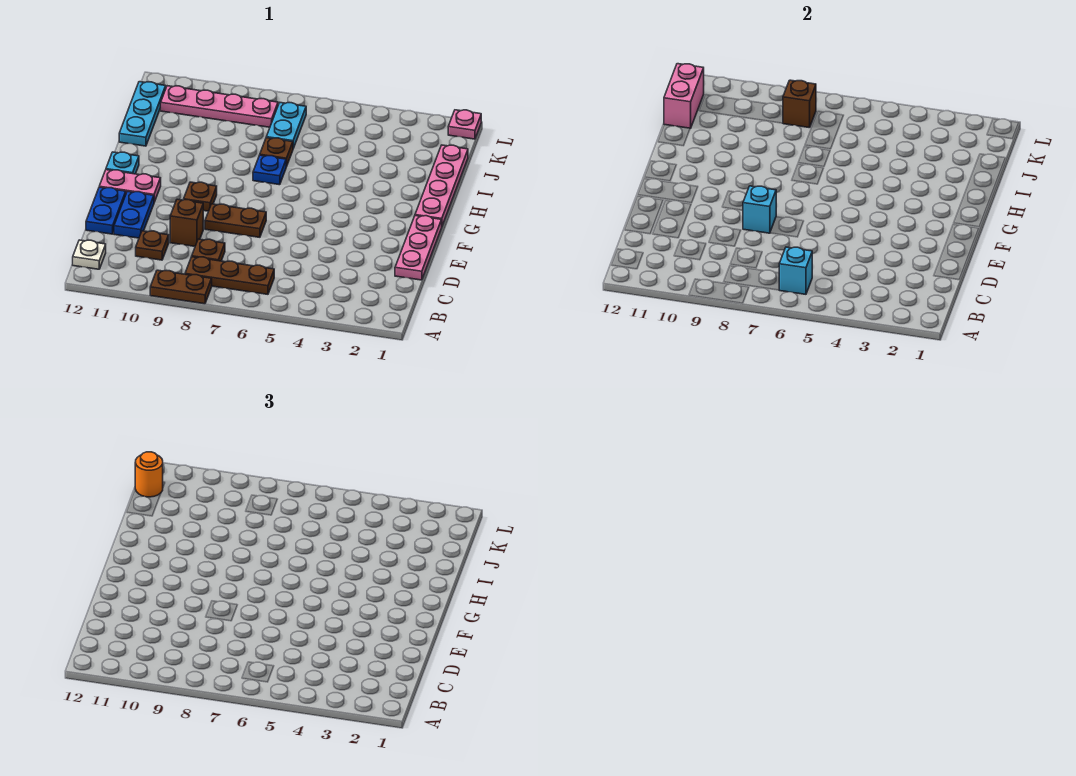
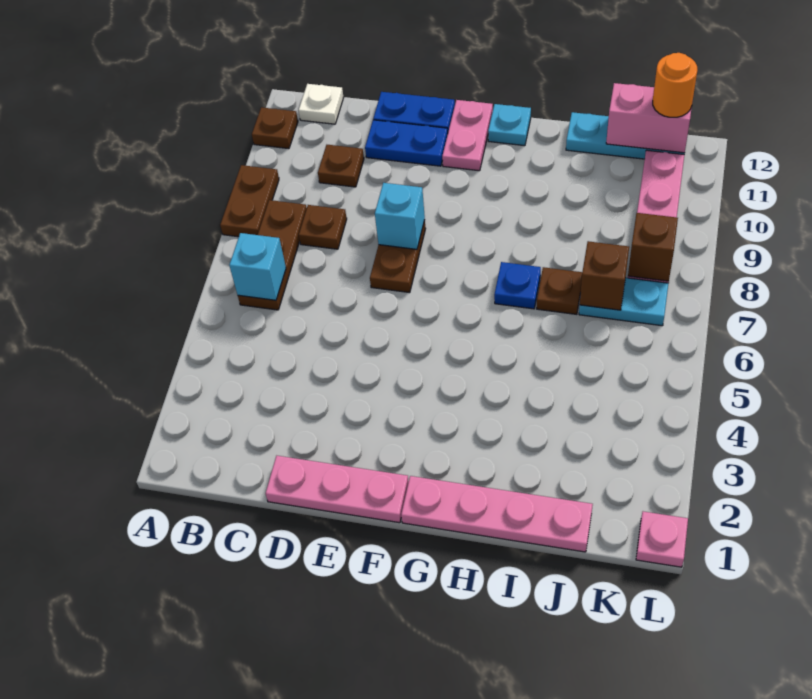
brown brick D9 level 1 -> brown brick J7 level 2
brown plate F9 level 1 -> brown plate A11 level 1

